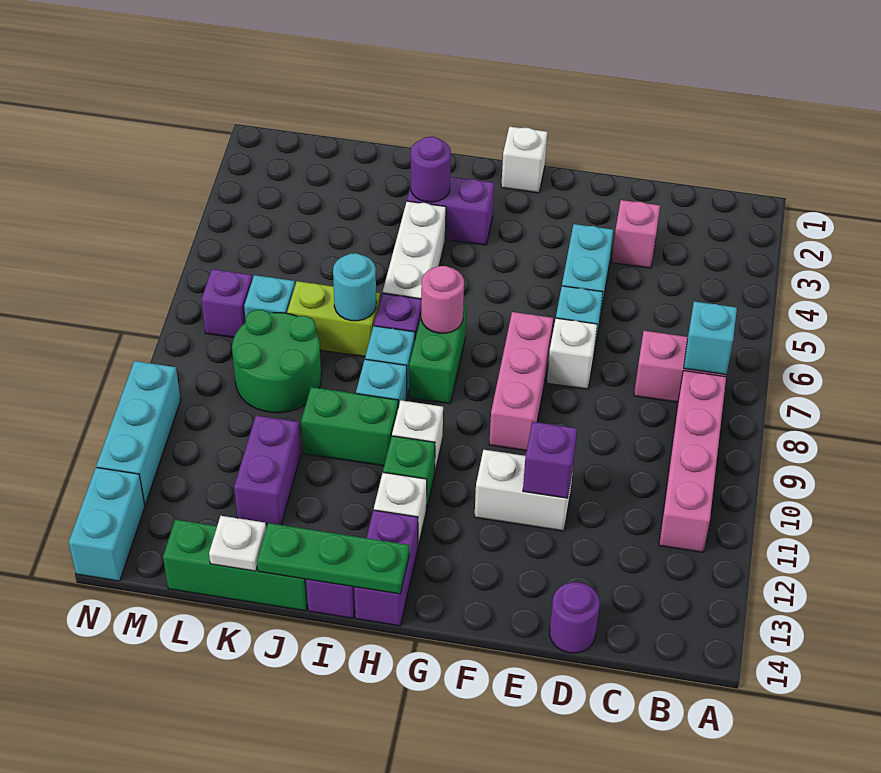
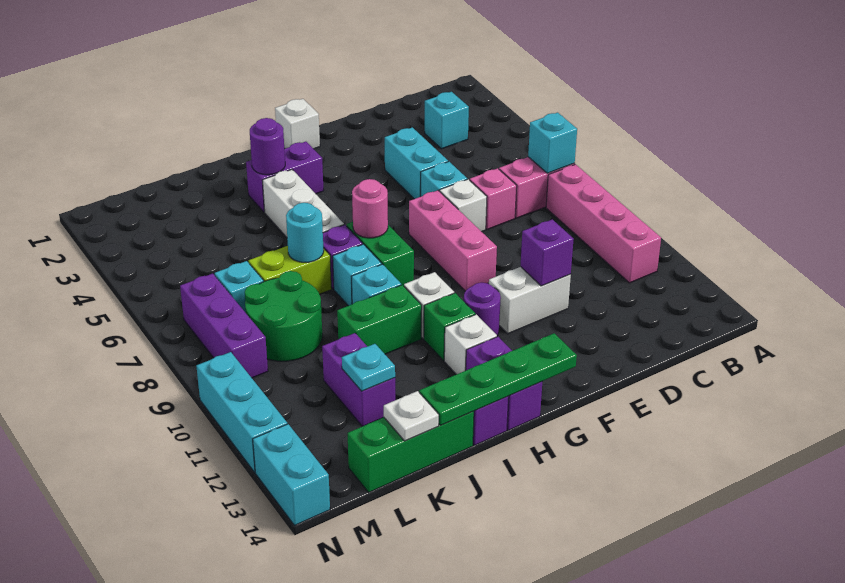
none -> cyan brick C3 level 1
pink brick D3 level 1 -> pink brick D7 level 1
purple round brick D14 level 1 -> purple round brick G11 level 1
green plate H14:J14 level 2 -> green plate G14:J14 level 2
none -> cyan plate K12 level 2
purple brick M7 level 1 -> purple brick M7:M9 level 1

